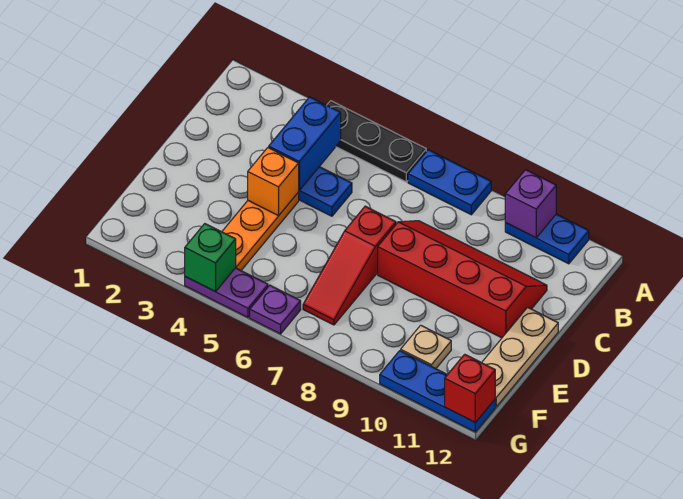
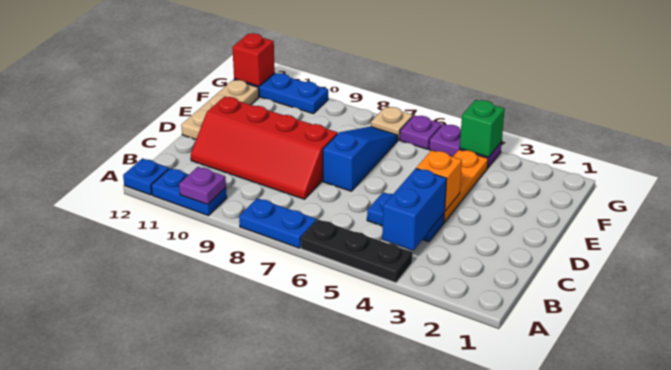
purple brick A10 level 2 -> purple plate A10 level 2
none -> blue plate A12 level 1
red slope D7:F7 level 1 top D -> blue slope D7:F7 level 1 top D
tan plate F10 level 1 -> tan plate G7 level 1

